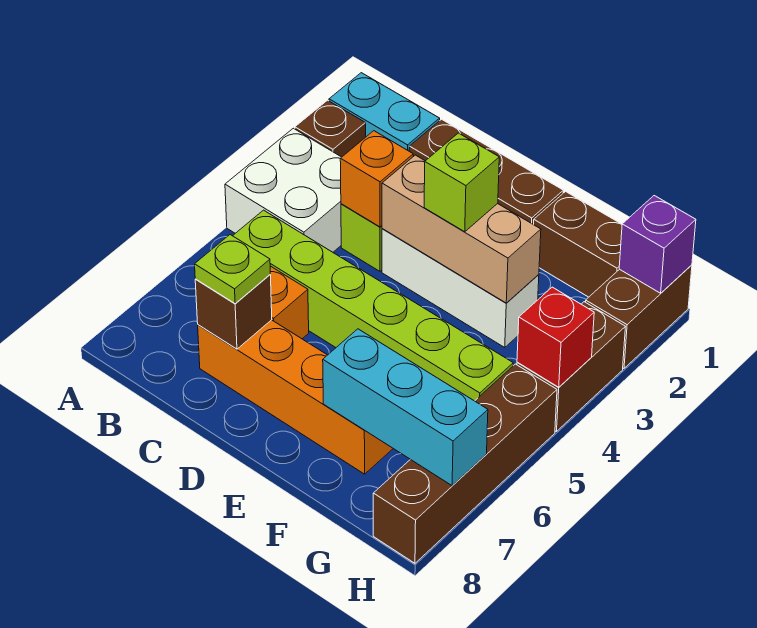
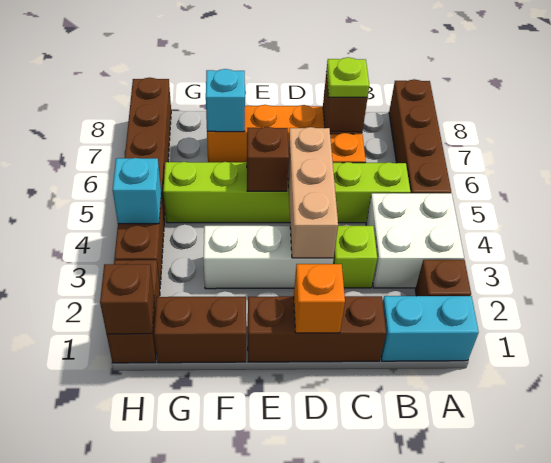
none -> brown brick A5:A8 level 1
orange brick C3 level 2 -> orange brick D1 level 2
tan brick D3:F3 level 2 -> tan brick D3:D5 level 2
lime brick E3 level 3 -> none
none -> brown brick E5 level 2
cyan brick F7:H7 level 2 -> cyan brick F7 level 2
purple brick H1 level 2 -> brown brick H1 level 2
red brick H4 level 2 -> cyan brick H4 level 2

